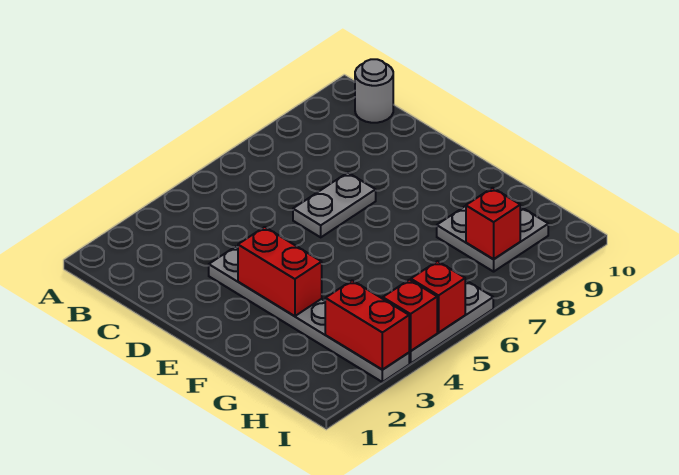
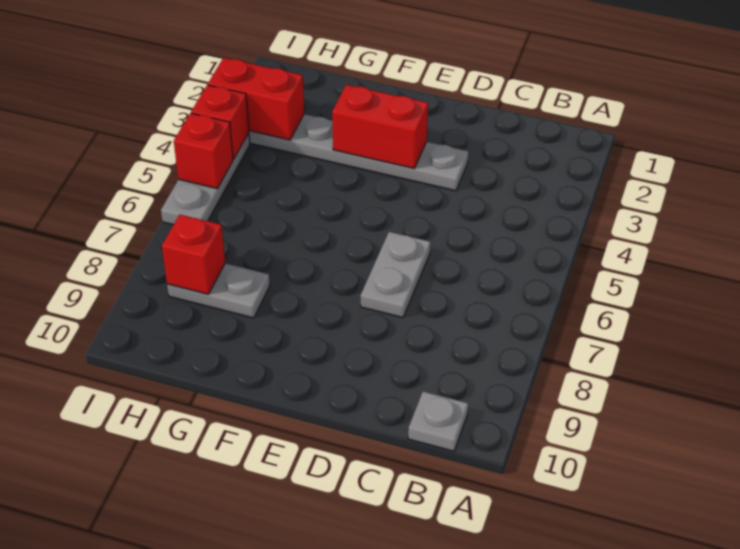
grey round brick B10 level 1 -> grey plate B10 level 1
grey plate G8:H9 level 1 -> grey plate G8:H8 level 1

